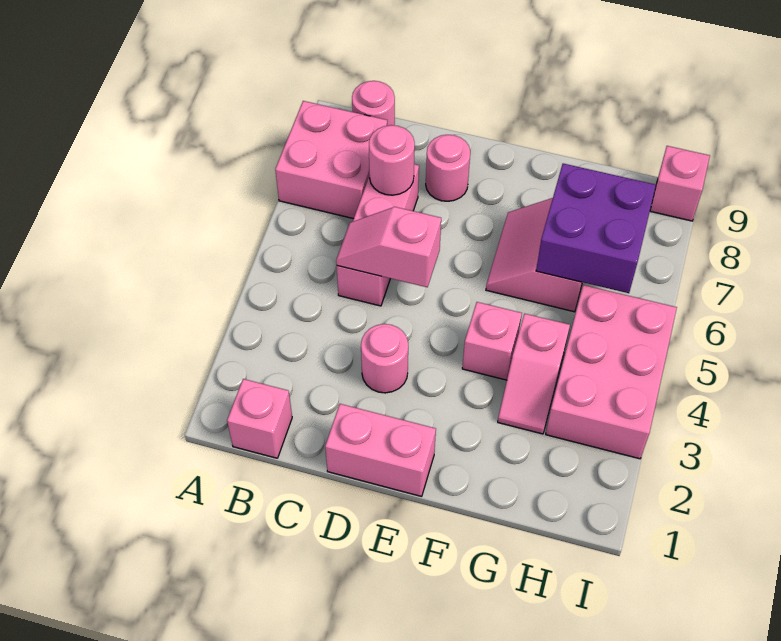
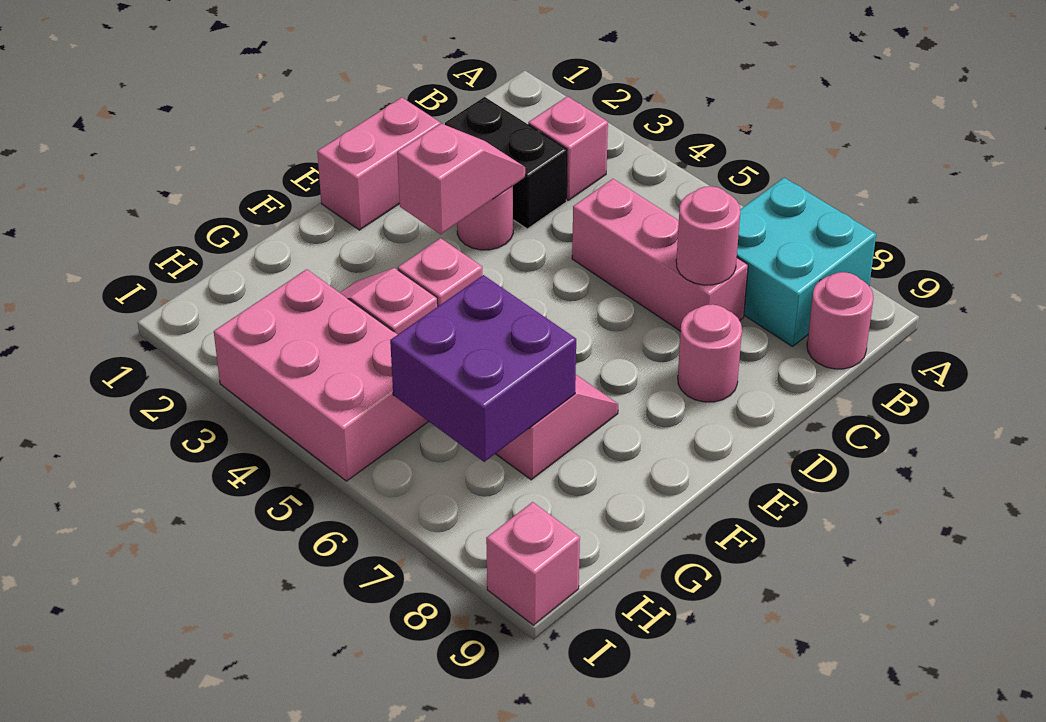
pink brick A7:B8 level 1 -> cyan brick A7:B8 level 1
pink brick B1 level 1 -> pink brick B3 level 1
none -> black brick C2:C3 level 1
pink slope C5:D5 level 2 top D -> pink slope D3:E3 level 2 top E

